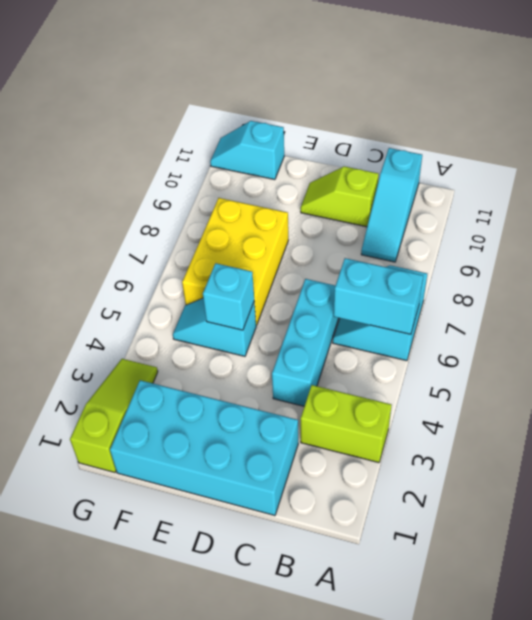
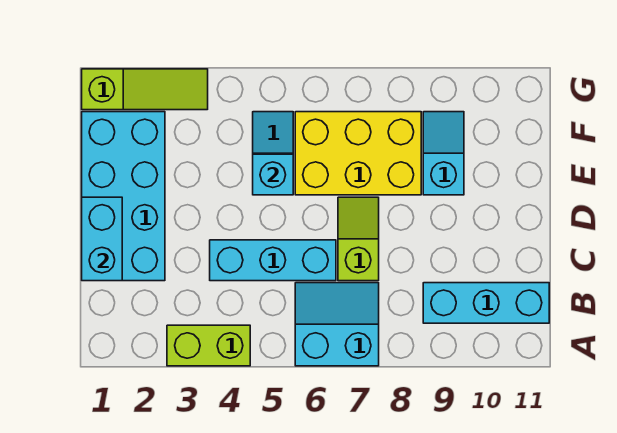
lime brick A3:B3 level 1 -> lime brick A3:A4 level 1
cyan brick A6:B6 level 2 -> cyan brick C1:D1 level 2
cyan slope B9:B11 level 1 top 11 -> cyan brick B9:B11 level 1
lime slope C10:D10 level 1 top C -> lime slope C7:D7 level 1 top C
cyan slope F11:G11 level 1 top F -> cyan slope E9:F9 level 1 top E

